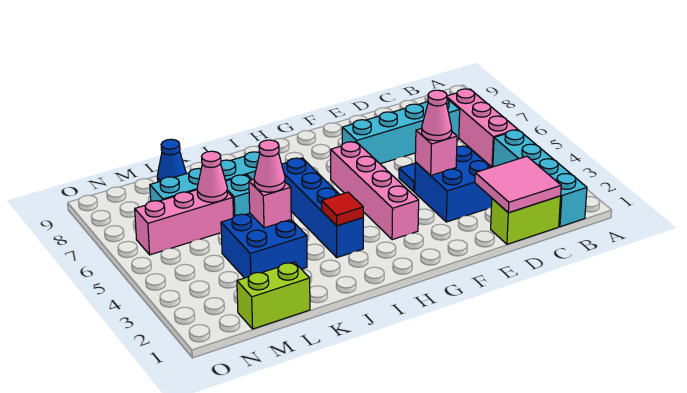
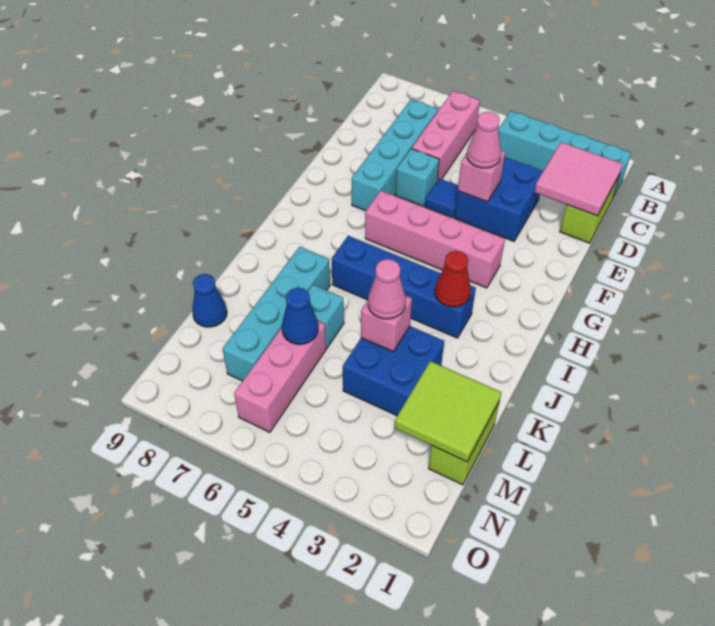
pink brick B5:B7 level 1 -> pink brick B6:D6 level 1
none -> cyan brick E6 level 1
red tile I3 level 2 -> red cone I3 level 2
none -> lime tile L1:M2 level 2
pink cone L6 level 2 -> blue cone L6 level 2

